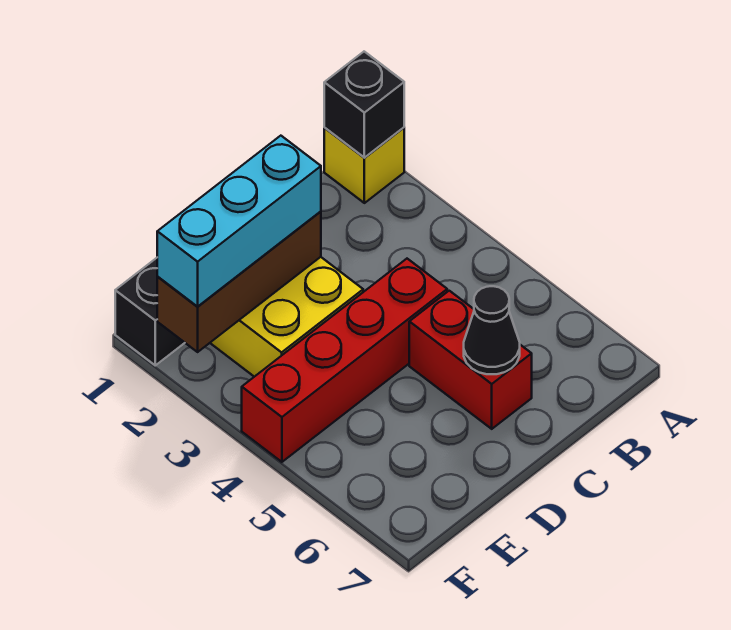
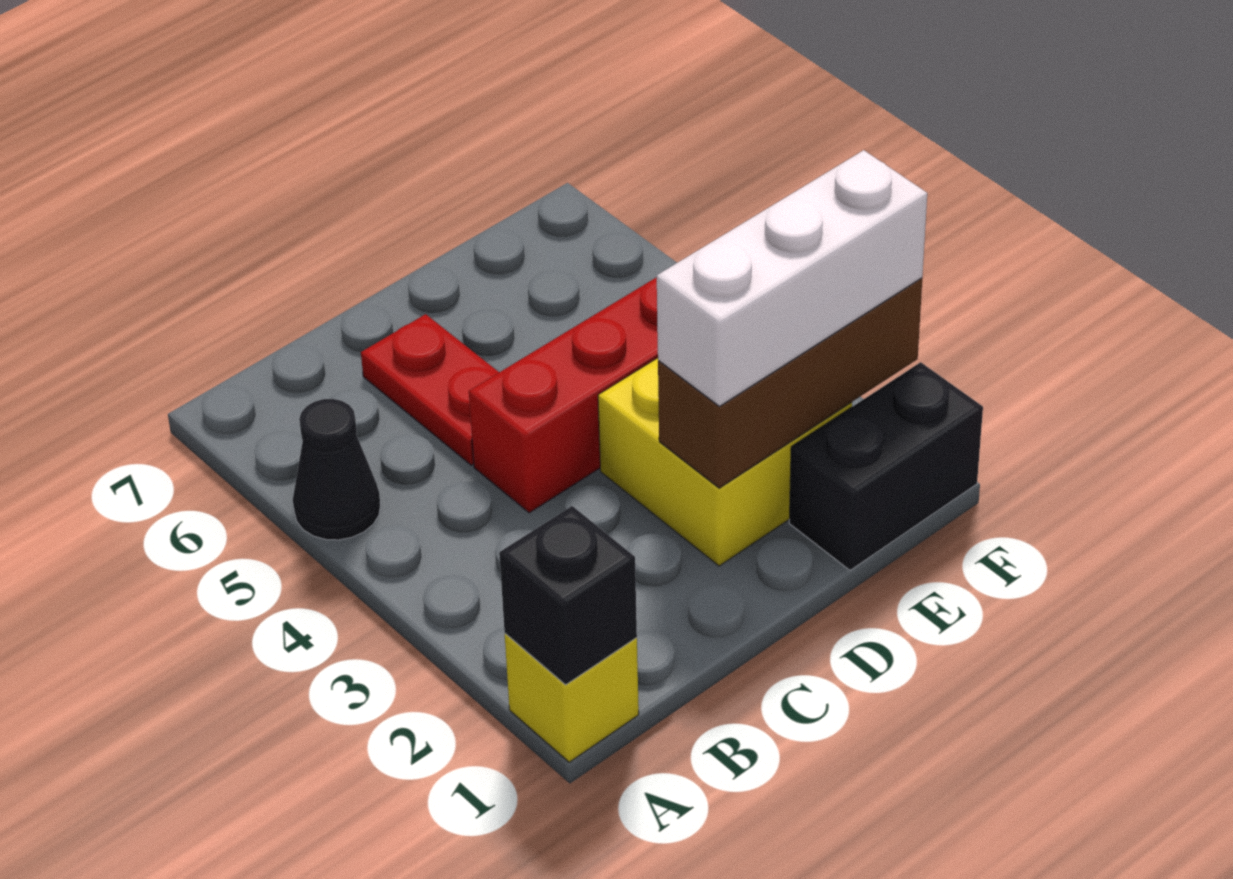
red brick C5:C6 level 1 -> red plate C5:C6 level 1
black cone C6 level 2 -> black cone A5 level 1
cyan brick D2:F2 level 3 -> white brick D2:F2 level 3

